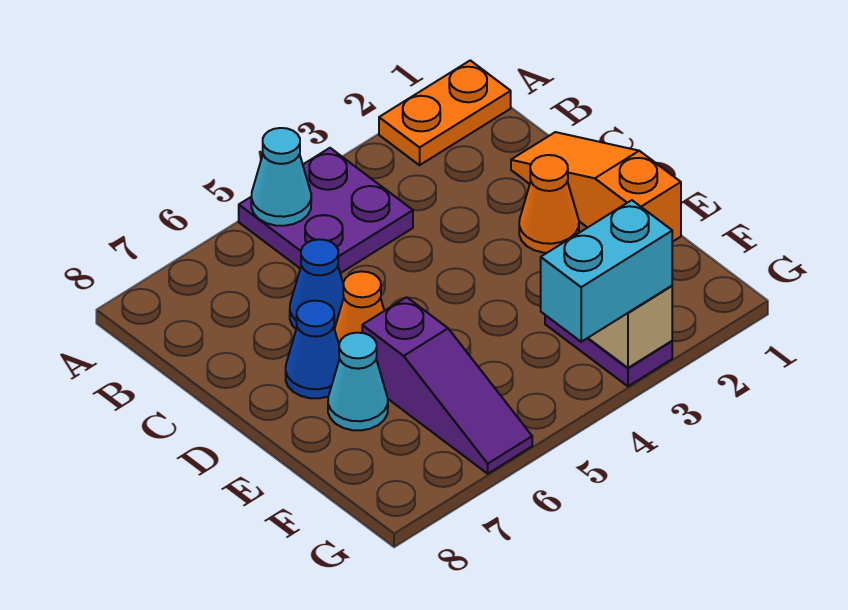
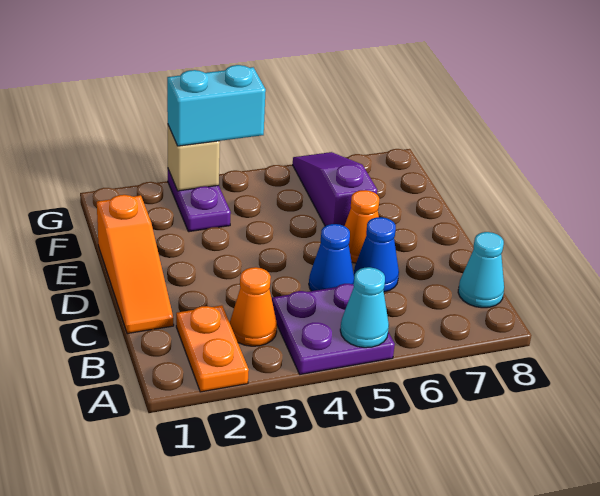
orange plate A1:A2 level 1 -> orange plate A2:B2 level 1
orange cone D2 level 1 -> orange cone B3 level 1
blue cone D7 level 1 -> blue cone C5 level 1
cyan cone E7 level 1 -> cyan cone B8 level 1

